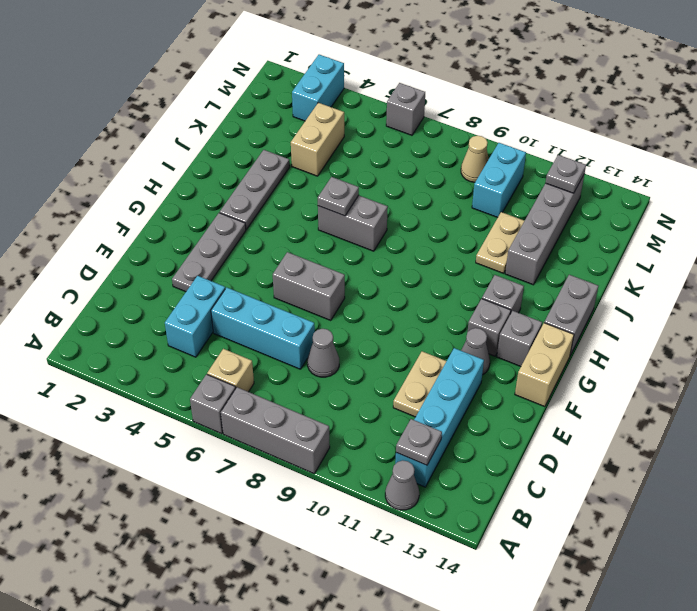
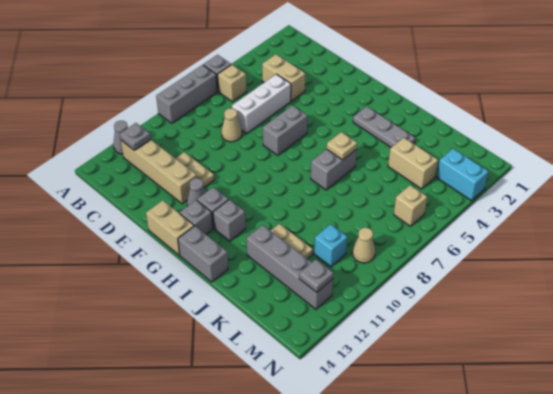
cyan brick B12:E12 level 1 -> tan brick B12:E12 level 1
cyan brick C4:D4 level 1 -> tan brick C4:D4 level 1
cyan brick D5:D7 level 1 -> white brick D5:D7 level 1
grey cone D8 level 1 -> tan cone D8 level 1
grey plate E3:G3 level 1 -> none
grey plate I6 level 2 -> tan plate I6 level 2
cyan brick L10:M10 level 1 -> cyan brick L10 level 1
none -> tan brick M6 level 1
grey brick N6 level 1 -> none

